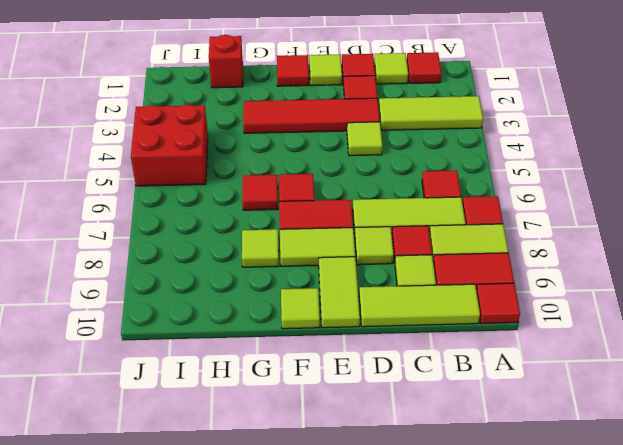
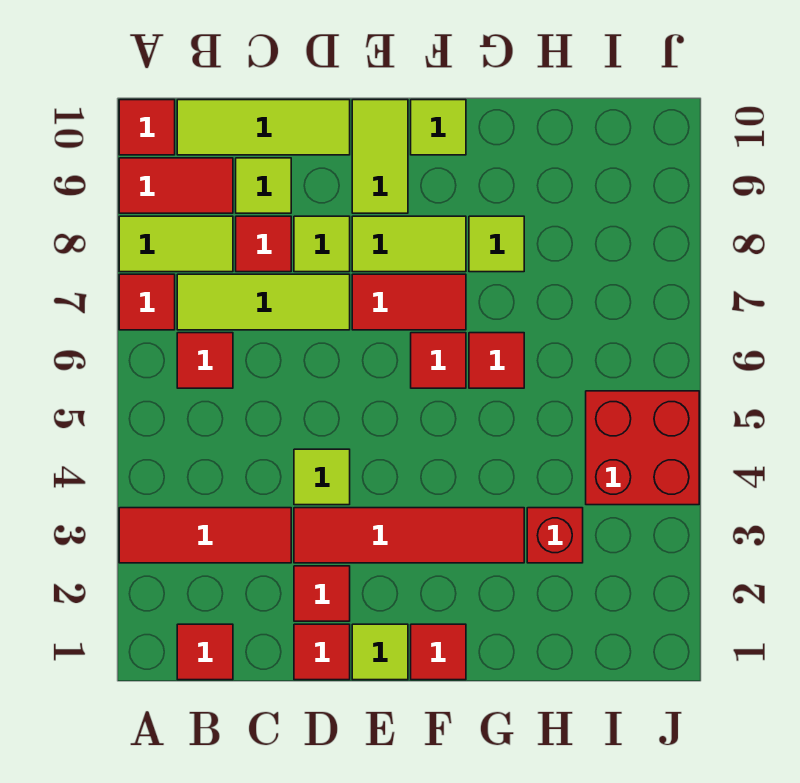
lime tile A3:C3 level 1 -> red tile A3:C3 level 1
lime tile C1 level 1 -> none
red brick H1 level 1 -> red brick H3 level 1

